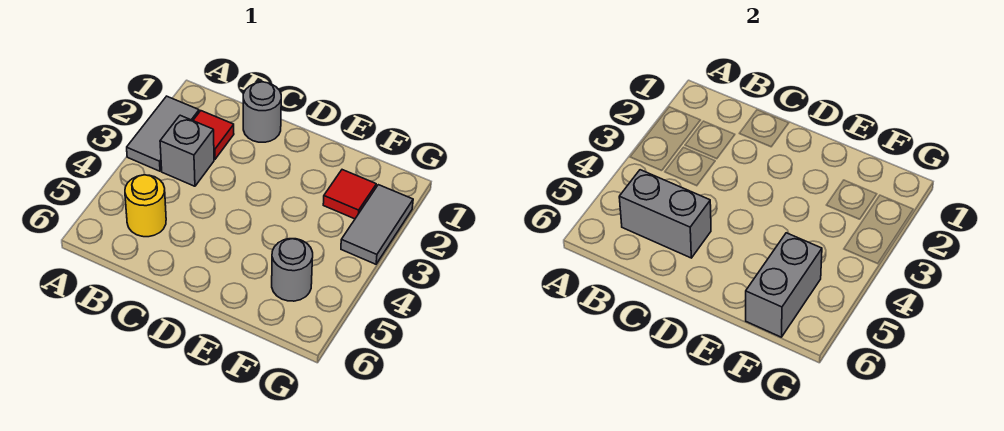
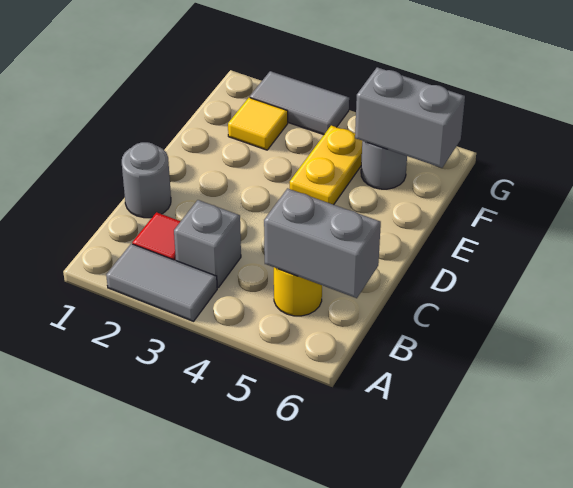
grey brick B5:C5 level 2 -> grey brick B5:B6 level 2
none -> yellow plate E4:F4 level 1
red tile F2 level 1 -> yellow tile F2 level 1

